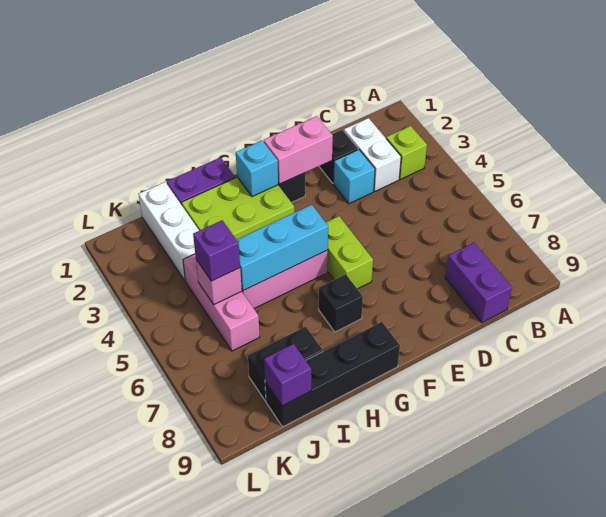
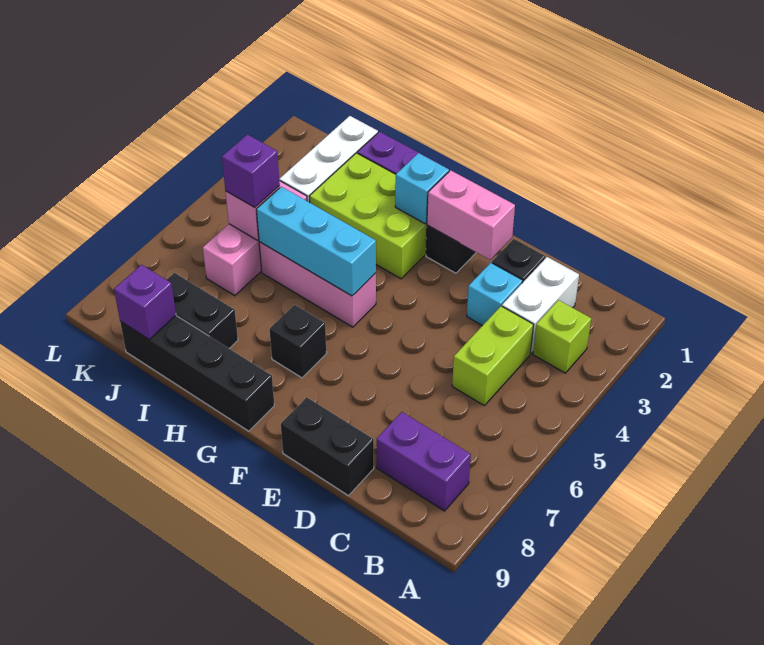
purple brick C8:C9 level 1 -> purple brick B8:C8 level 1
none -> black brick D9:E9 level 1
lime brick F5:F6 level 1 -> lime brick C4:C5 level 1

